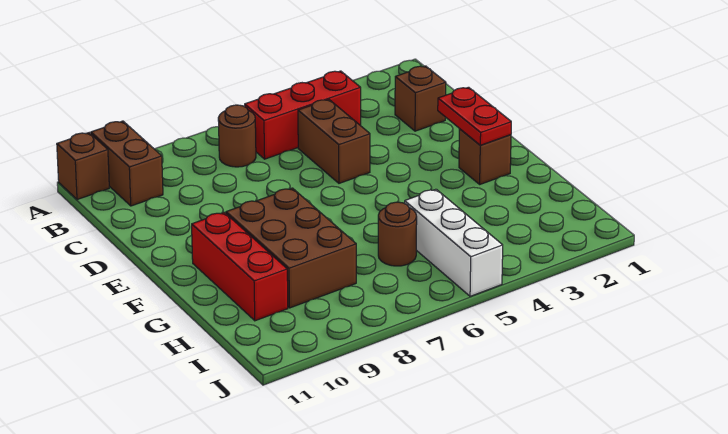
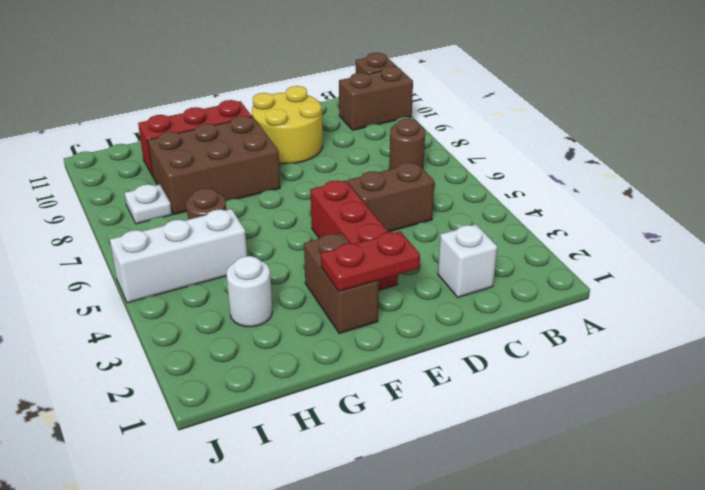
red brick B4:B6 level 1 -> red brick E3:E5 level 1
brown brick C2 level 1 -> white brick C2 level 1
none -> yellow round brick D9:E10 level 1
brown brick F2 level 1 -> brown brick F2:F3 level 1
none -> white round brick H3 level 1
none -> white plate I8 level 1

